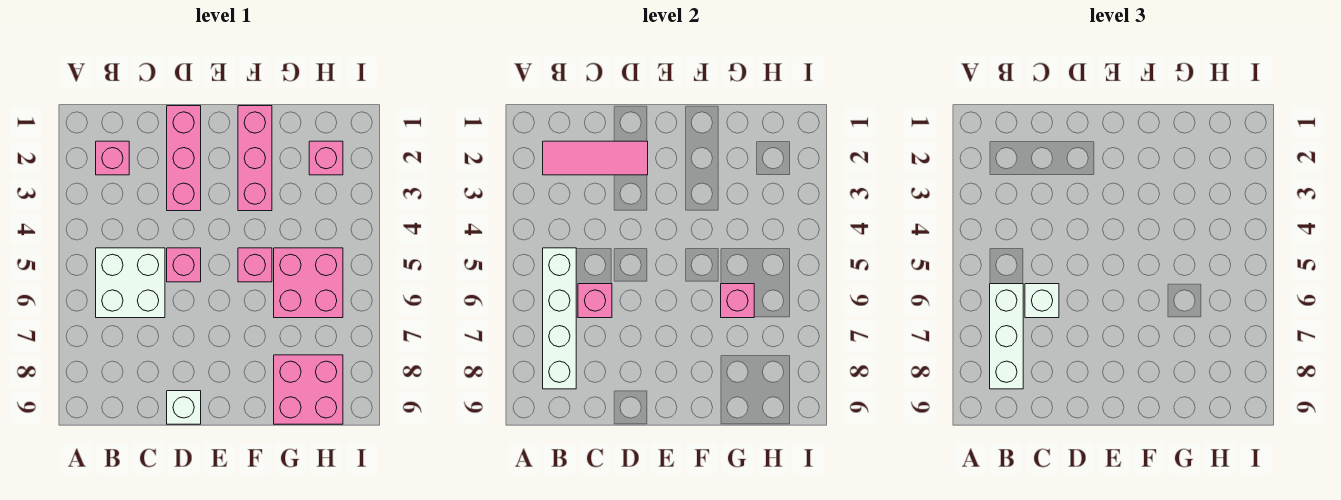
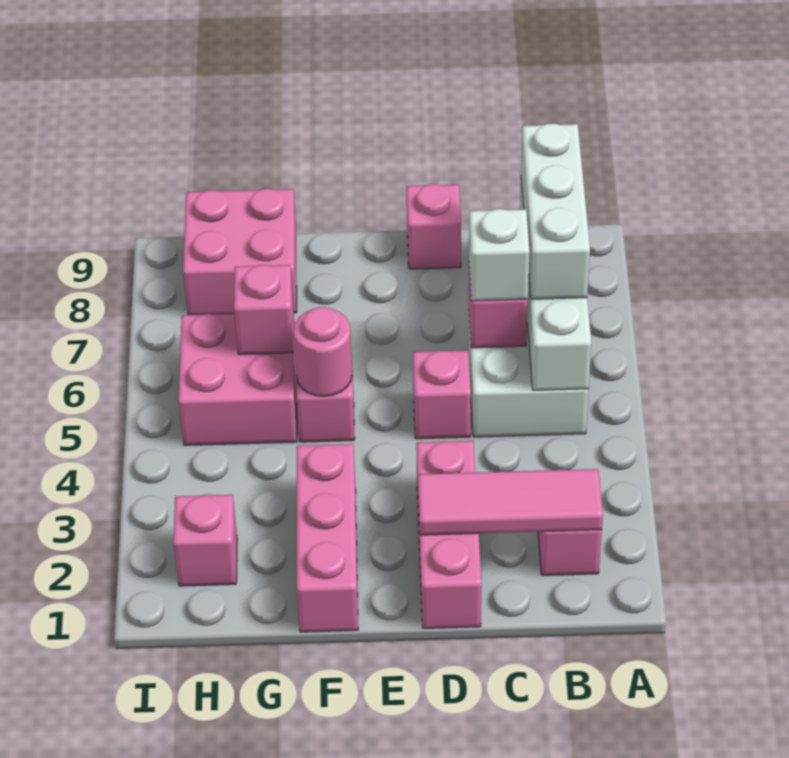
white brick D9 level 1 -> pink brick D9 level 1
none -> pink round brick F5 level 2

